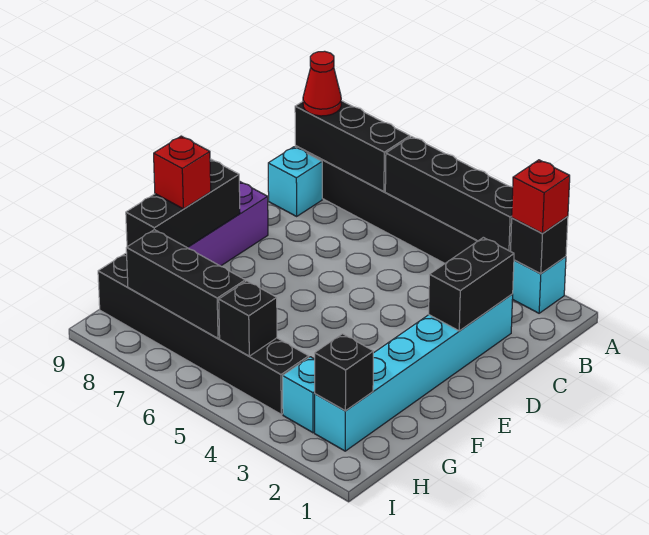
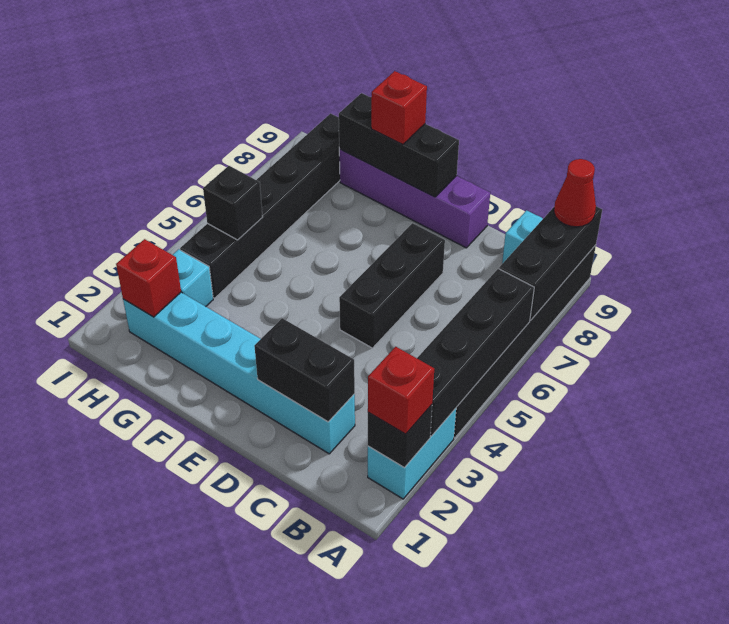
black brick H2 level 2 -> red brick H2 level 2
black brick H6:H8 level 2 -> black brick D5:D7 level 1

